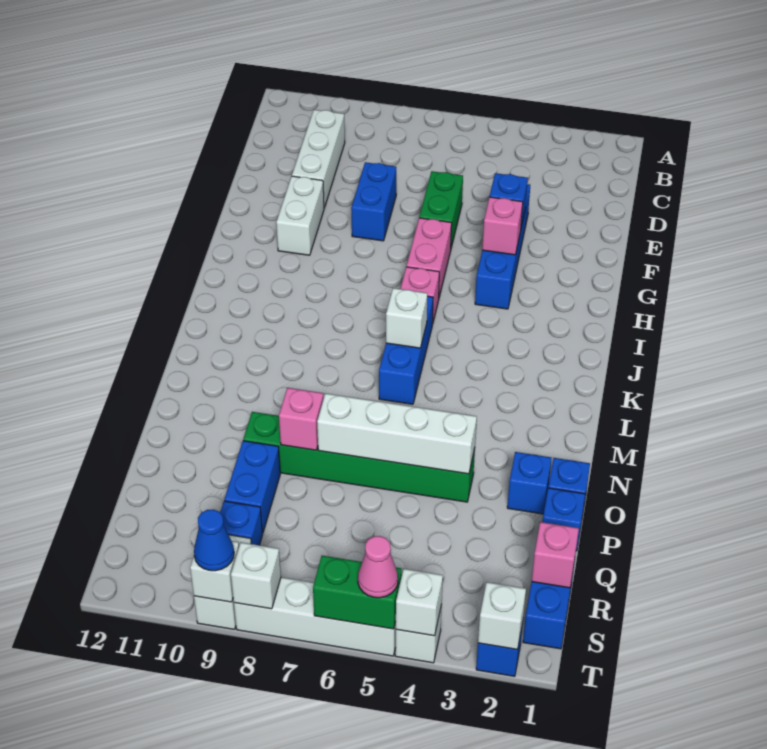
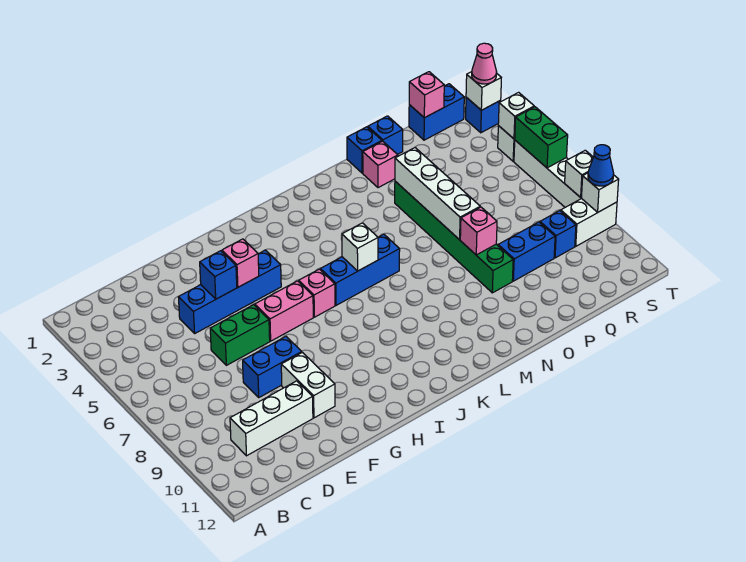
white brick F10:G10 level 1 -> white brick F9:F10 level 1
blue brick O2 level 1 -> pink brick O2 level 1
pink cone T5 level 3 -> pink cone T2 level 3

